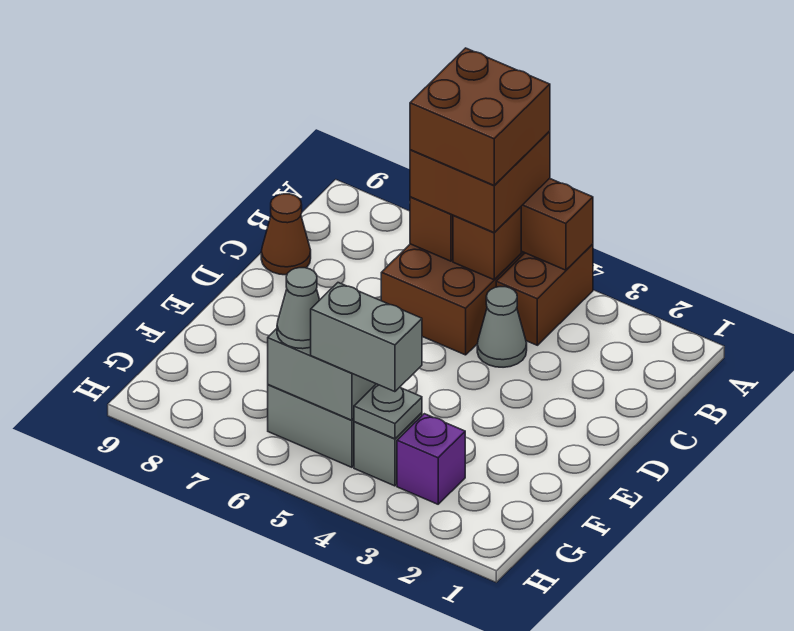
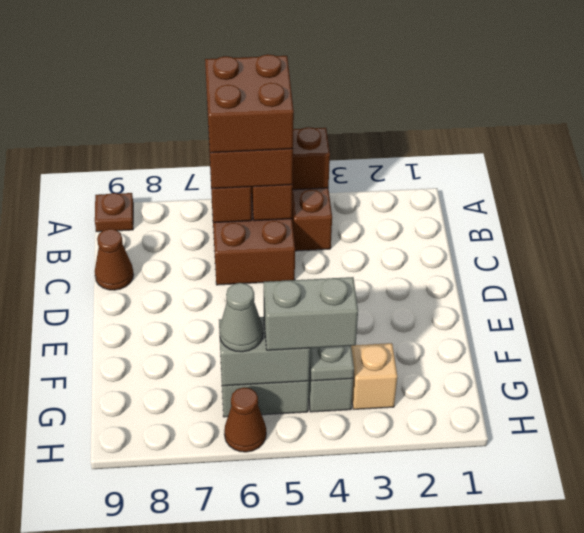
none -> brown plate A9 level 1
grey cone C4 level 1 -> none
purple brick G3 level 1 -> tan brick G3 level 1
none -> brown cone H6 level 1

